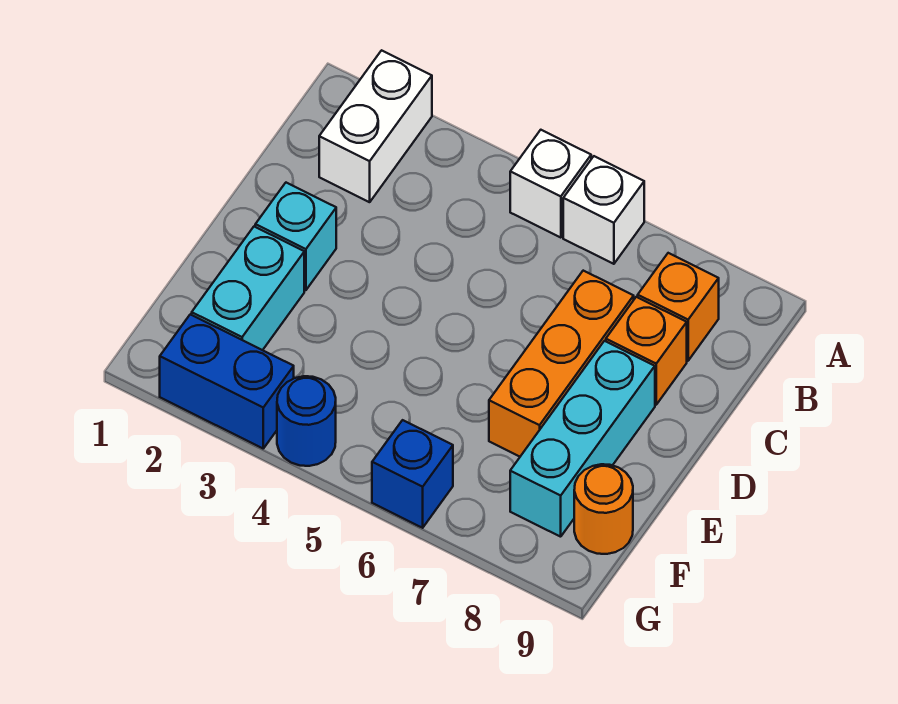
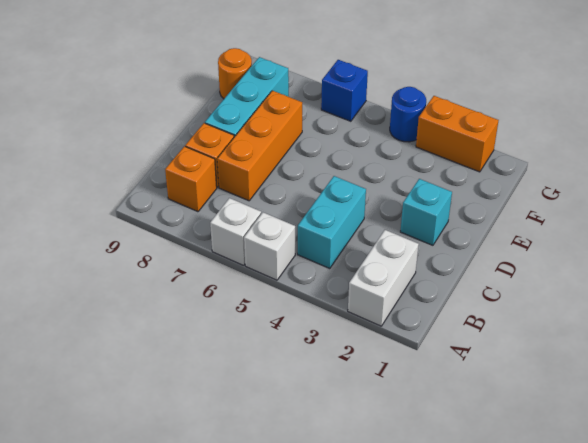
cyan brick E2:F2 level 1 -> cyan brick B4:C4 level 1
blue brick G2:G3 level 1 -> orange brick G2:G3 level 1

